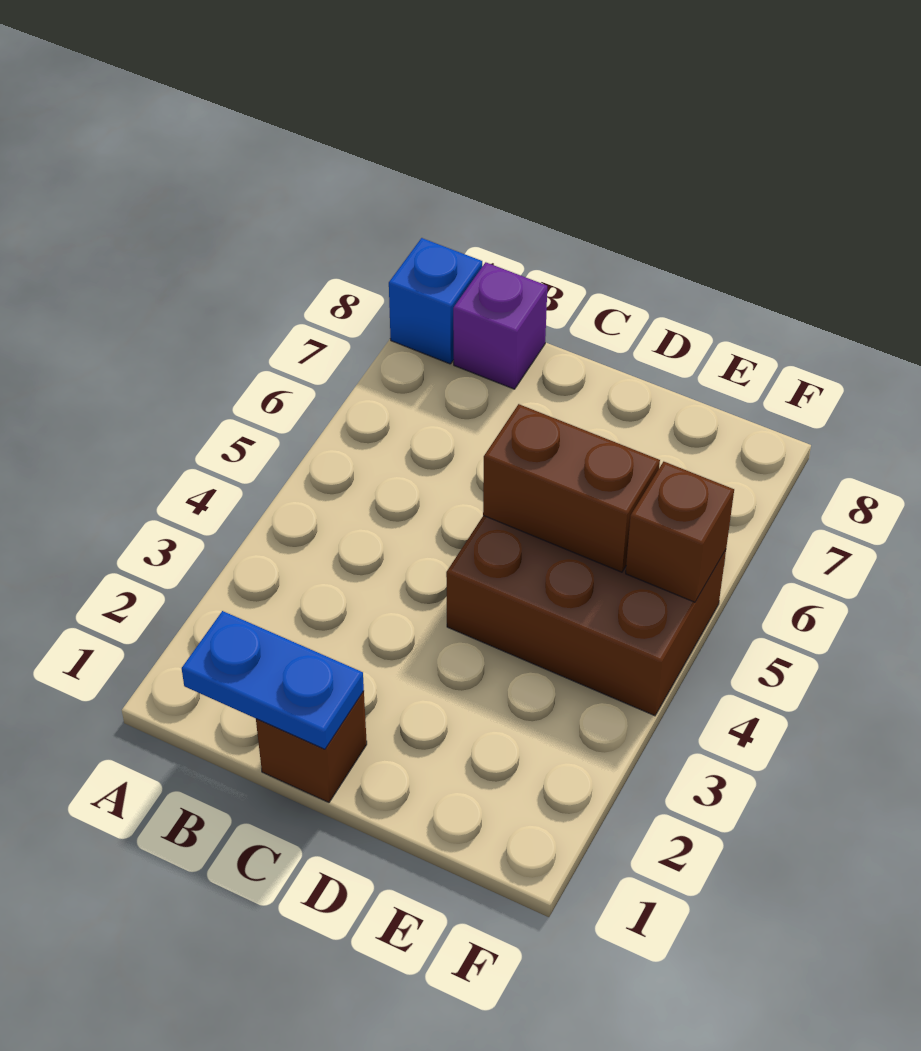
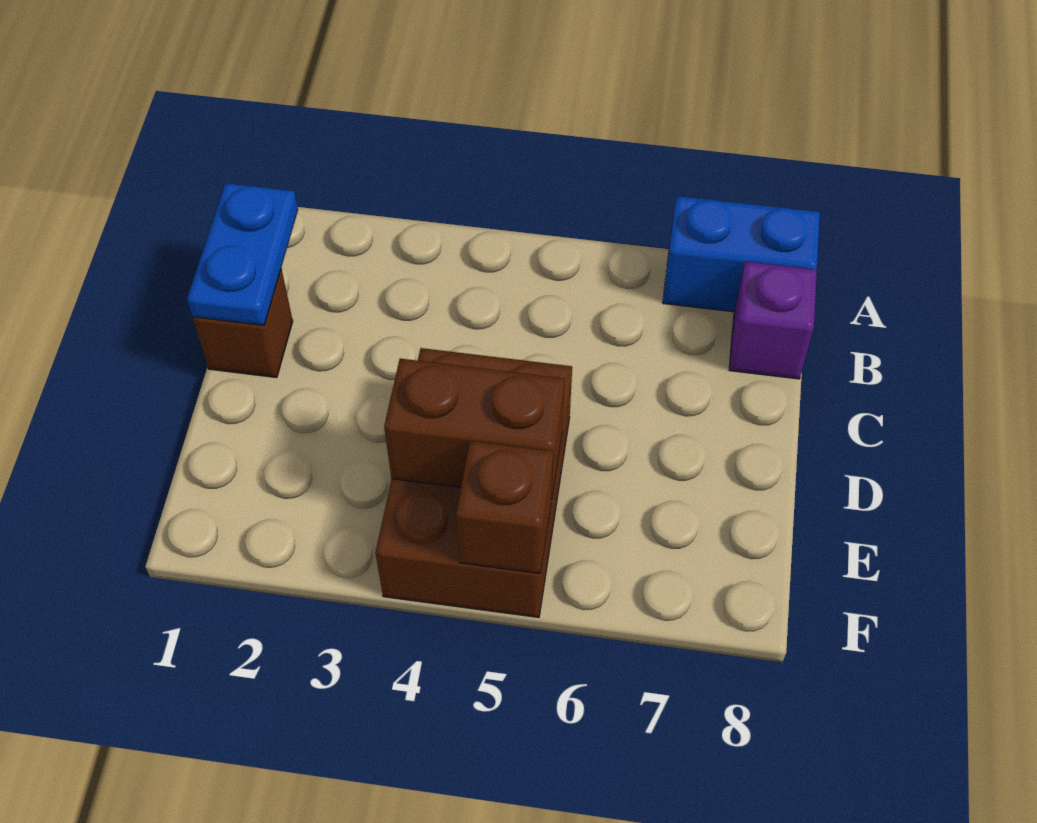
blue brick A8 level 1 -> blue brick A7:A8 level 1
brown brick D5:E5 level 2 -> brown brick E4:E5 level 2

